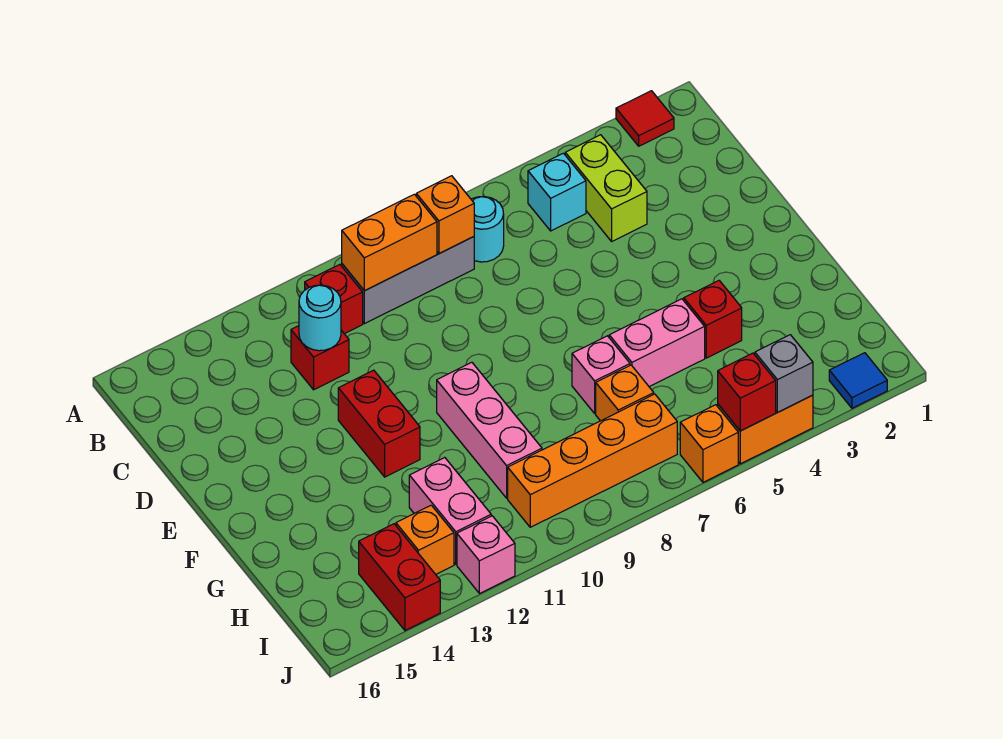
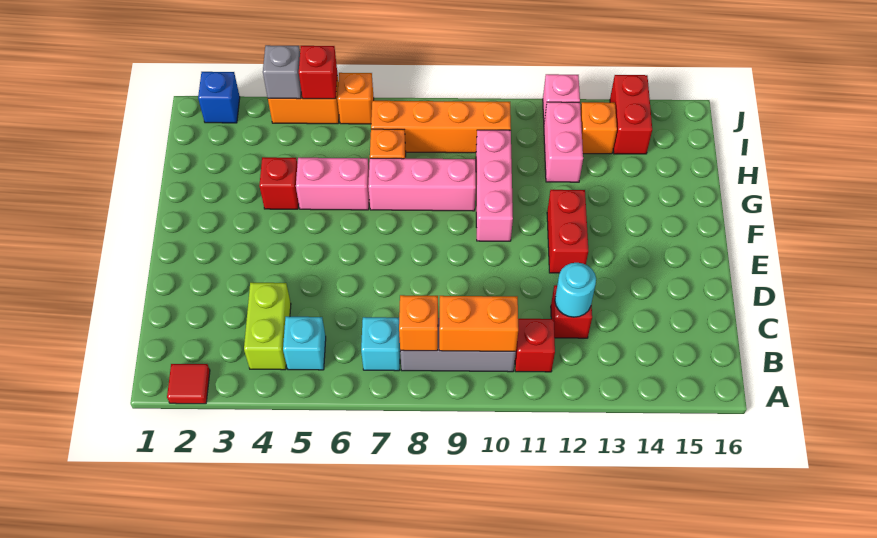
cyan round brick B7 level 1 -> cyan brick B7 level 1
pink brick G7 level 1 -> pink brick G7:G9 level 1
blue tile J2 level 1 -> blue brick J2 level 1

